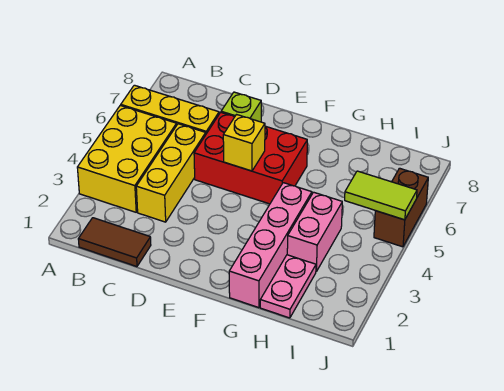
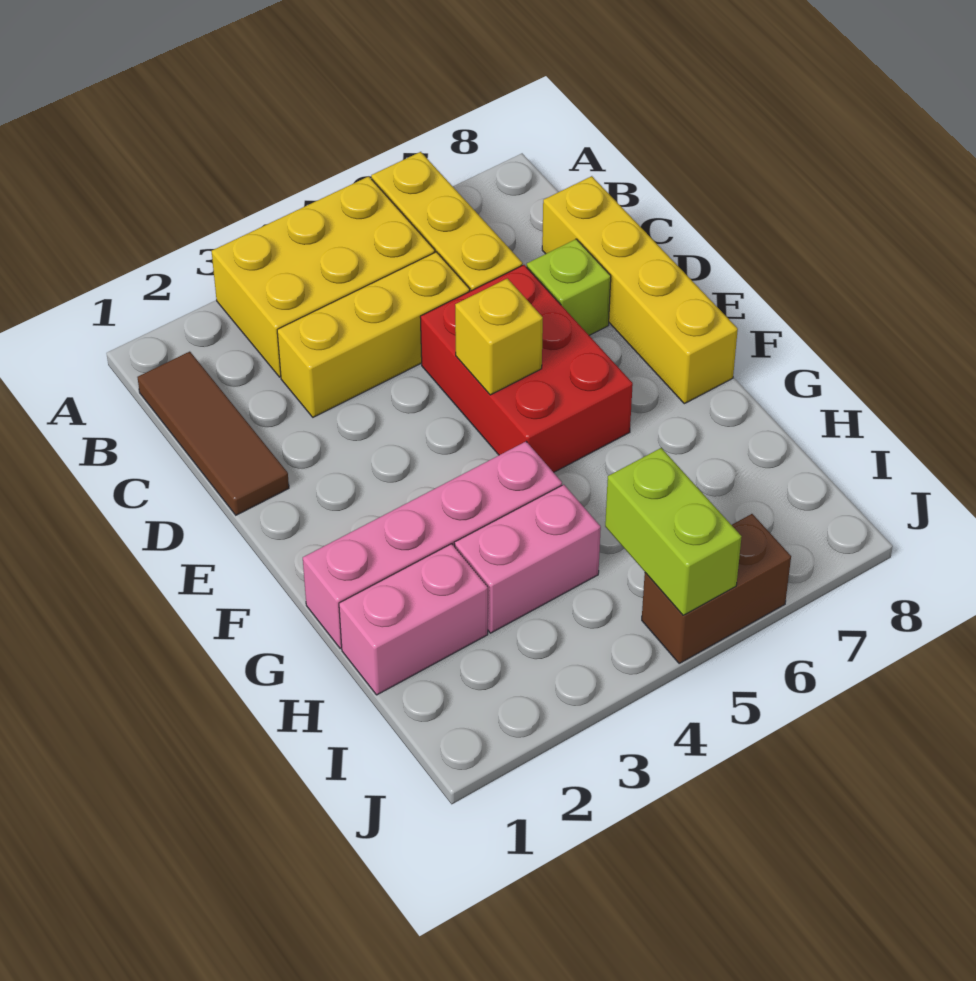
brown tile B1:C1 level 1 -> brown tile B1:D1 level 1
none -> yellow brick C8:F8 level 1
pink plate H1:H2 level 1 -> pink brick H1:H2 level 1
lime tile I5:J5 level 2 -> lime brick I5:J5 level 2

